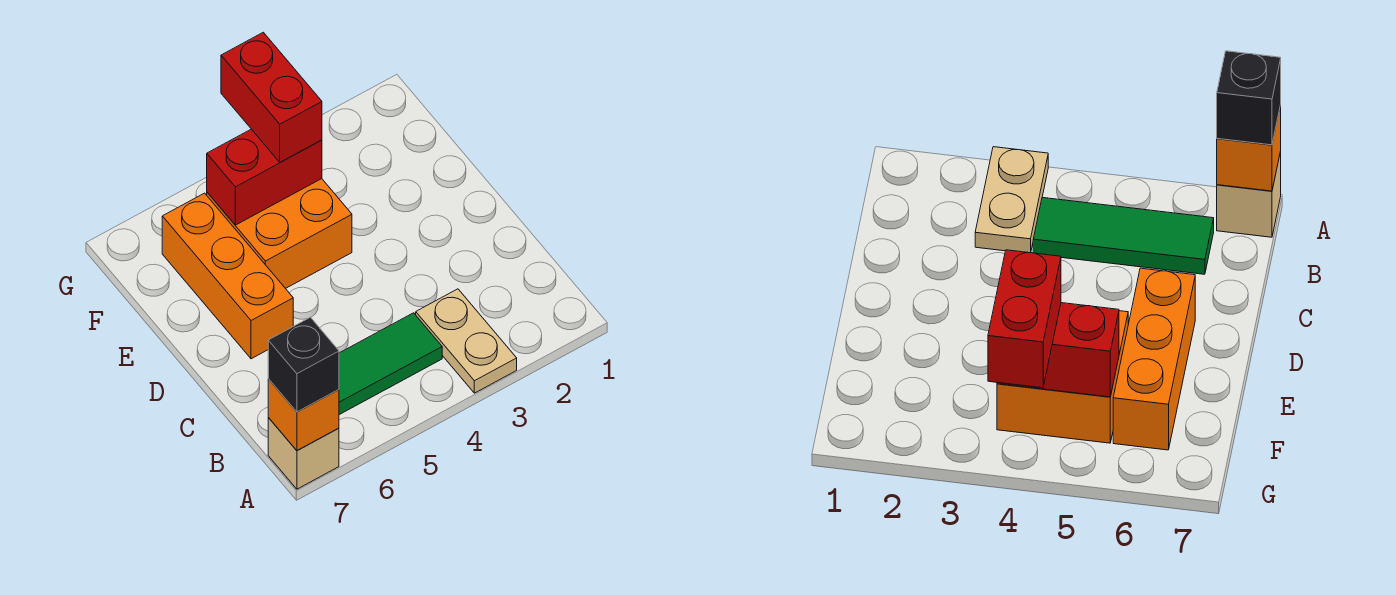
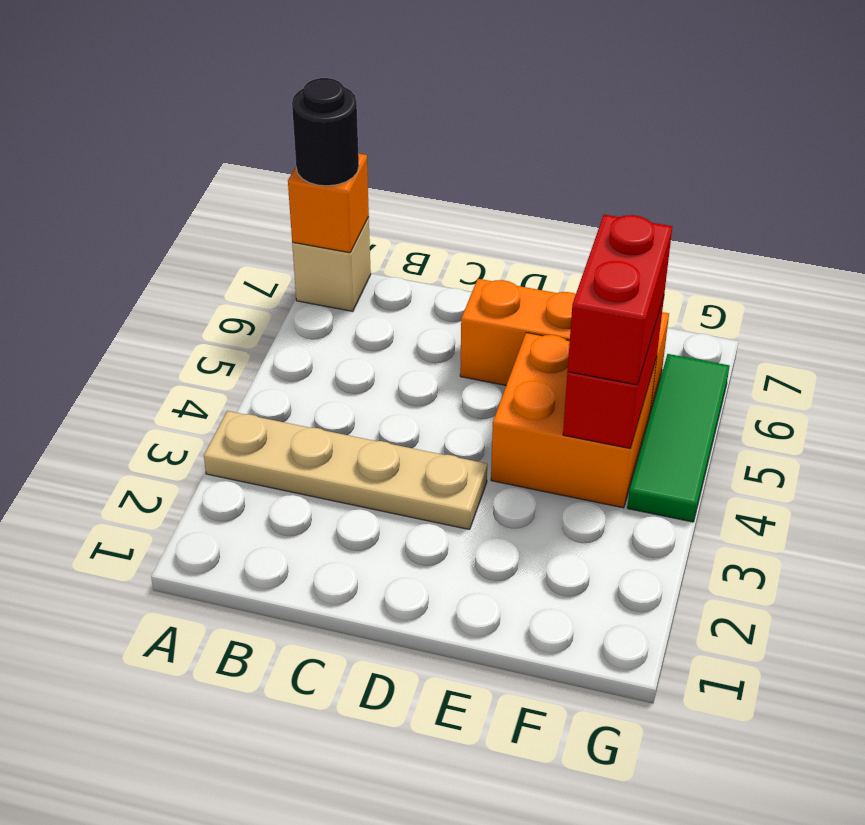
tan plate A3:B3 level 1 -> tan plate A3:D3 level 1
black brick A7 level 3 -> black round brick A7 level 3
green tile B4:B6 level 1 -> green tile G4:G6 level 1
red brick F4:G4 level 3 -> red brick F4:F5 level 3

